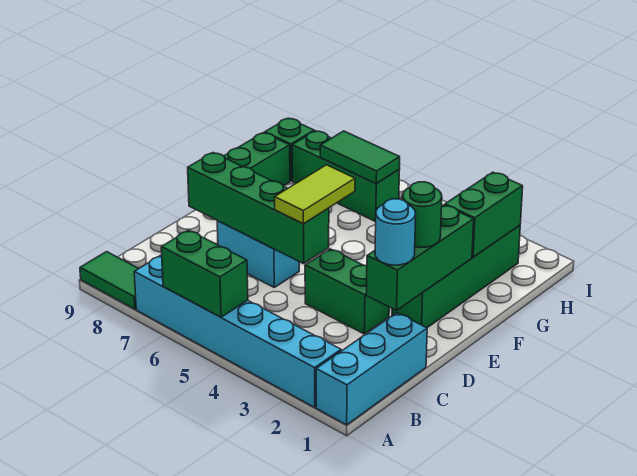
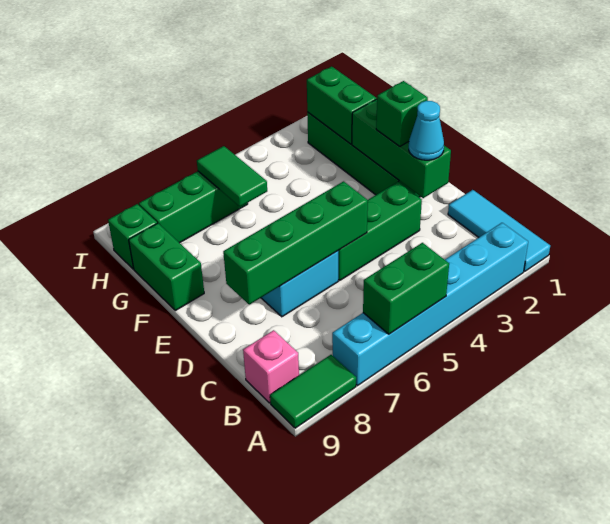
cyan brick A1:C1 level 1 -> cyan tile A1:C1 level 1
none -> pink brick B9 level 1
cyan round brick D2 level 3 -> cyan cone D2 level 3
green brick D3:D4 level 1 -> green brick D3:D5 level 1
lime tile D5:E5 level 3 -> none
green round brick E2 level 3 -> green brick E2 level 3
green tile H6:H7 level 2 -> green tile G6:H6 level 2

